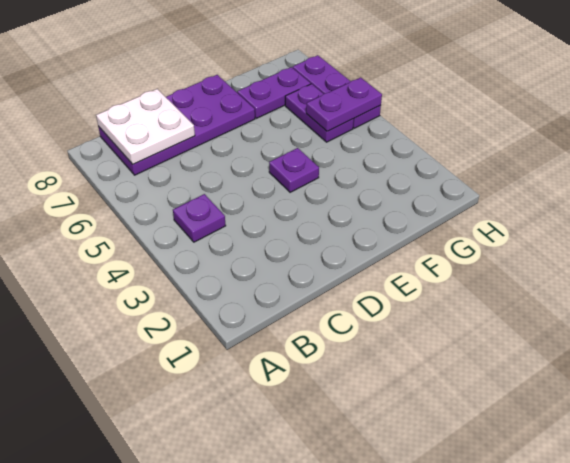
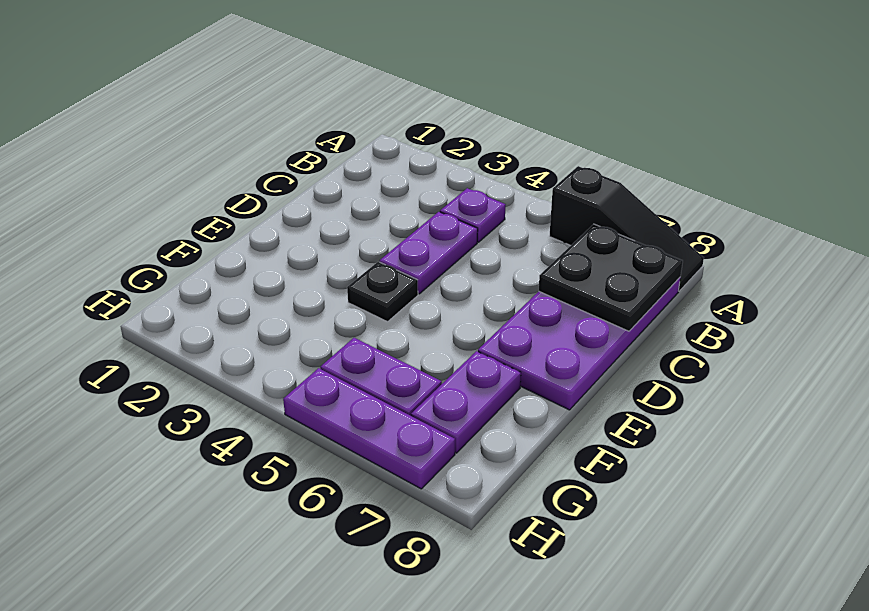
none -> black slope A6:A8 level 1 top 6
white plate B7:C8 level 2 -> black plate B7:C8 level 2
purple plate E4 level 1 -> black plate E4 level 1
purple plate G5:H5 level 2 -> purple plate C4:D4 level 1

